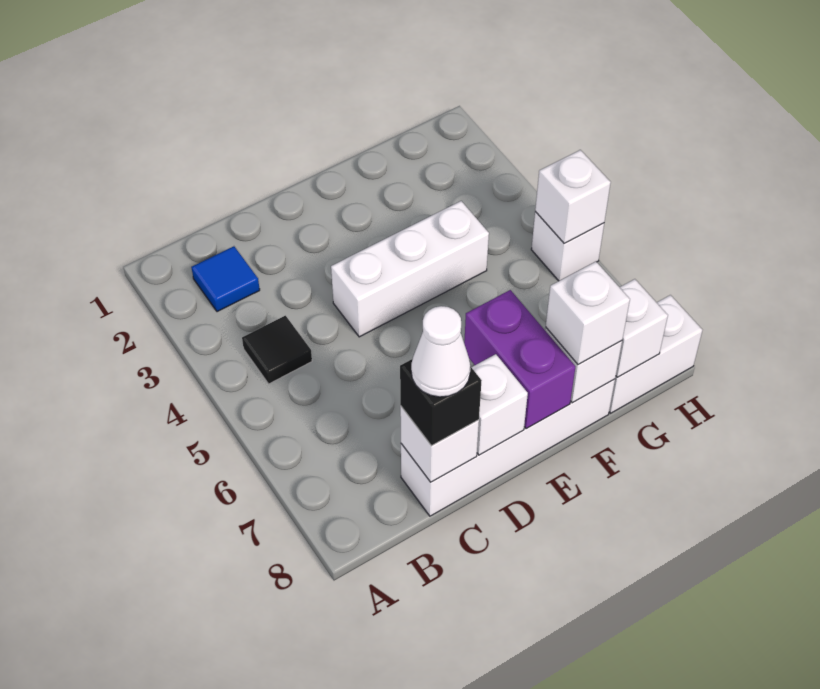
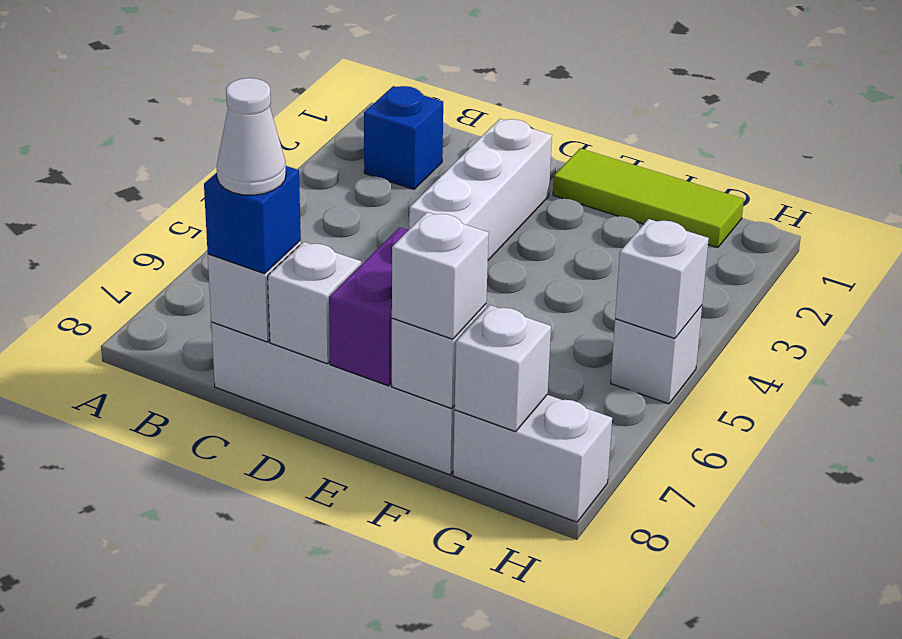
blue tile B2 level 1 -> blue brick B2 level 1
black tile B4 level 1 -> none
black brick C8 level 3 -> blue brick C8 level 3
white brick D4:F4 level 1 -> white brick D2:D4 level 1
none -> lime tile E1:G1 level 1

